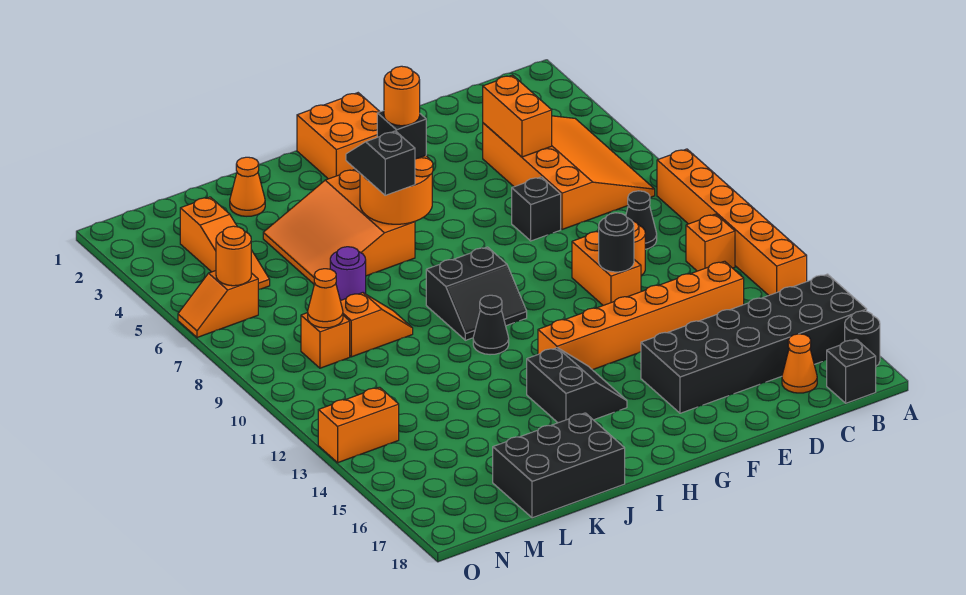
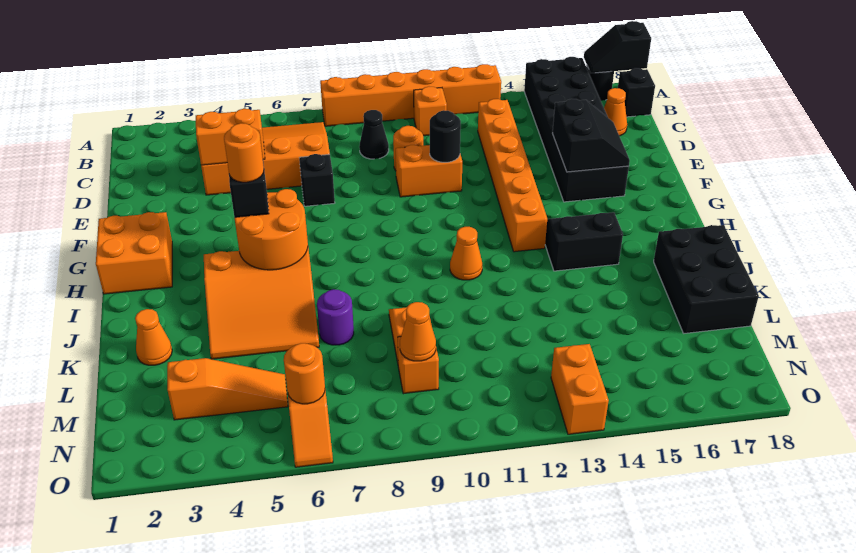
black slope H9:I10 level 1 top 9 -> black slope E15:F16 level 2 top 15
black slope I5:I6 level 3 top 6 -> black slope A17:A18 level 2 top 18
black cone I11 level 1 -> orange cone I11 level 1

